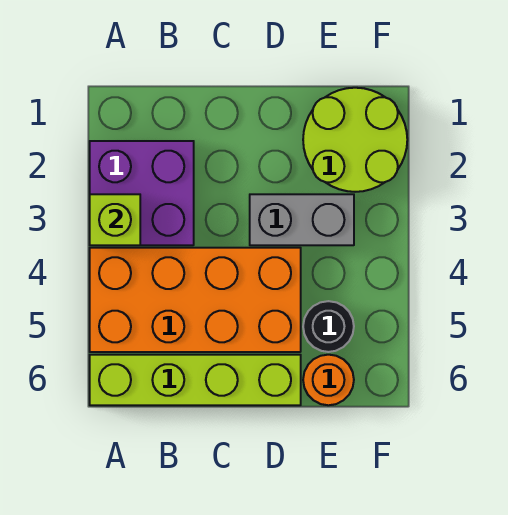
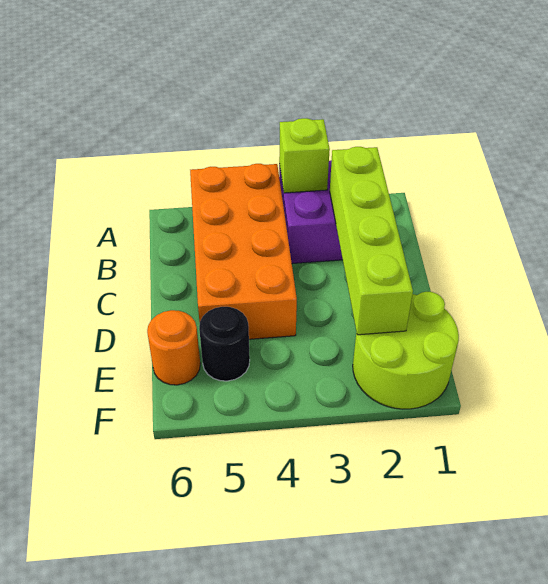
lime brick A6:D6 level 1 -> lime brick B2:E2 level 2
grey brick D3:E3 level 1 -> none

